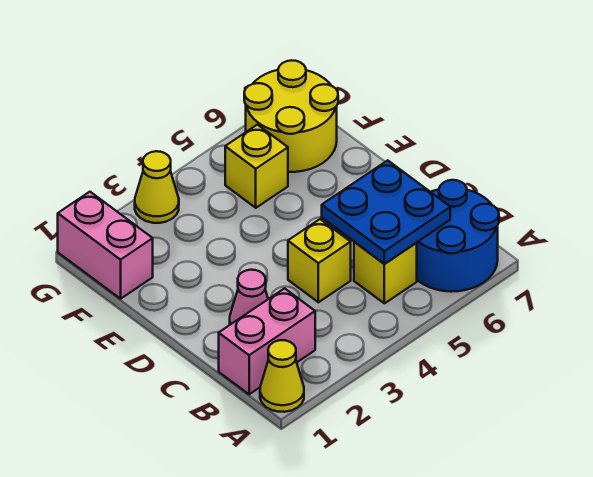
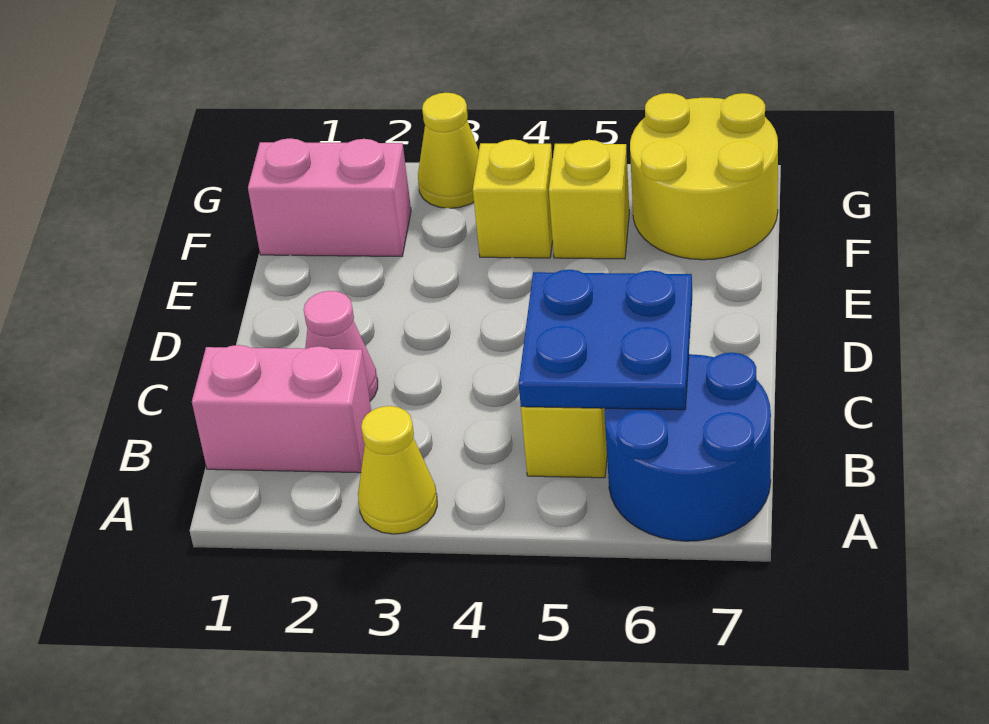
yellow cone A1 level 1 -> yellow cone A3 level 1
yellow brick C4 level 1 -> yellow brick F4 level 1
pink brick F1:G1 level 1 -> pink brick F1:F2 level 1

